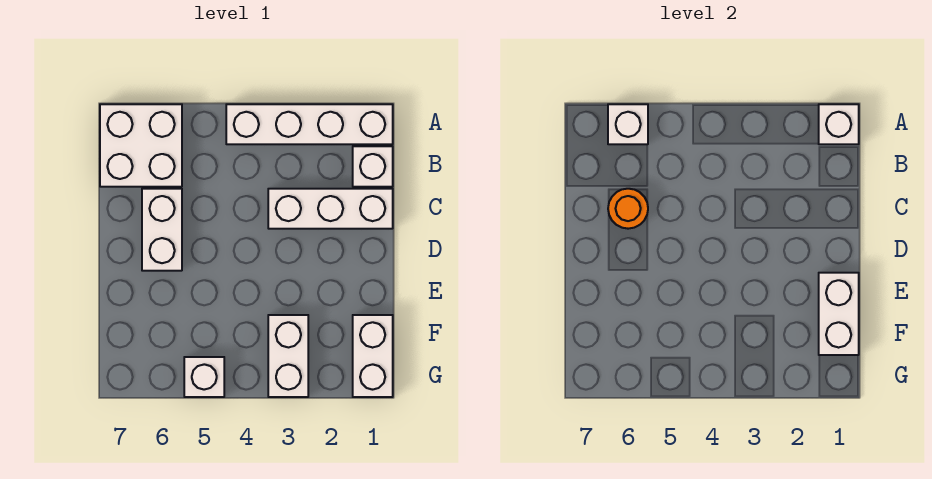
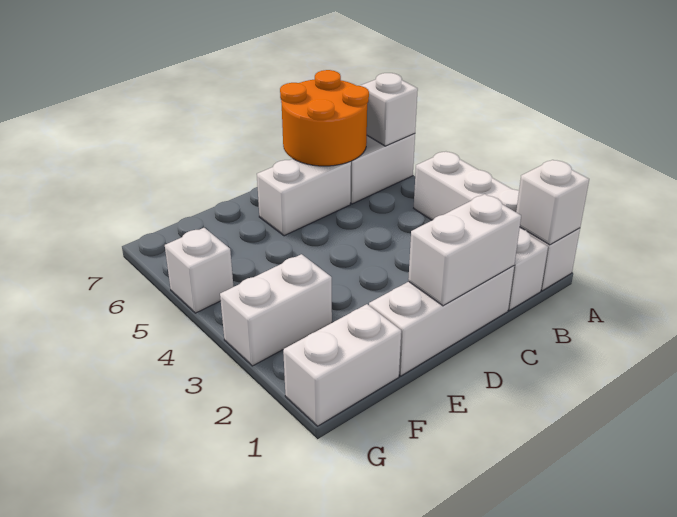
white brick C1:C3 level 1 -> white brick C1:E1 level 1
orange round brick C6 level 2 -> orange round brick B6:C7 level 2
white brick E1:F1 level 2 -> white brick C1:D1 level 2

